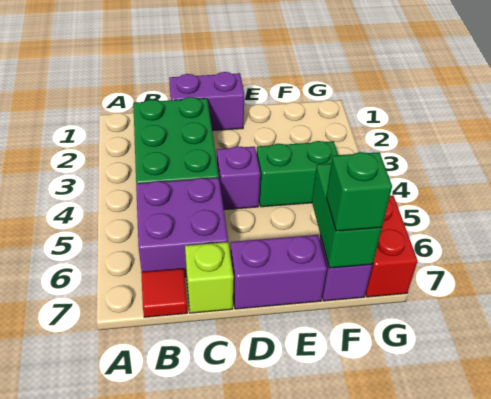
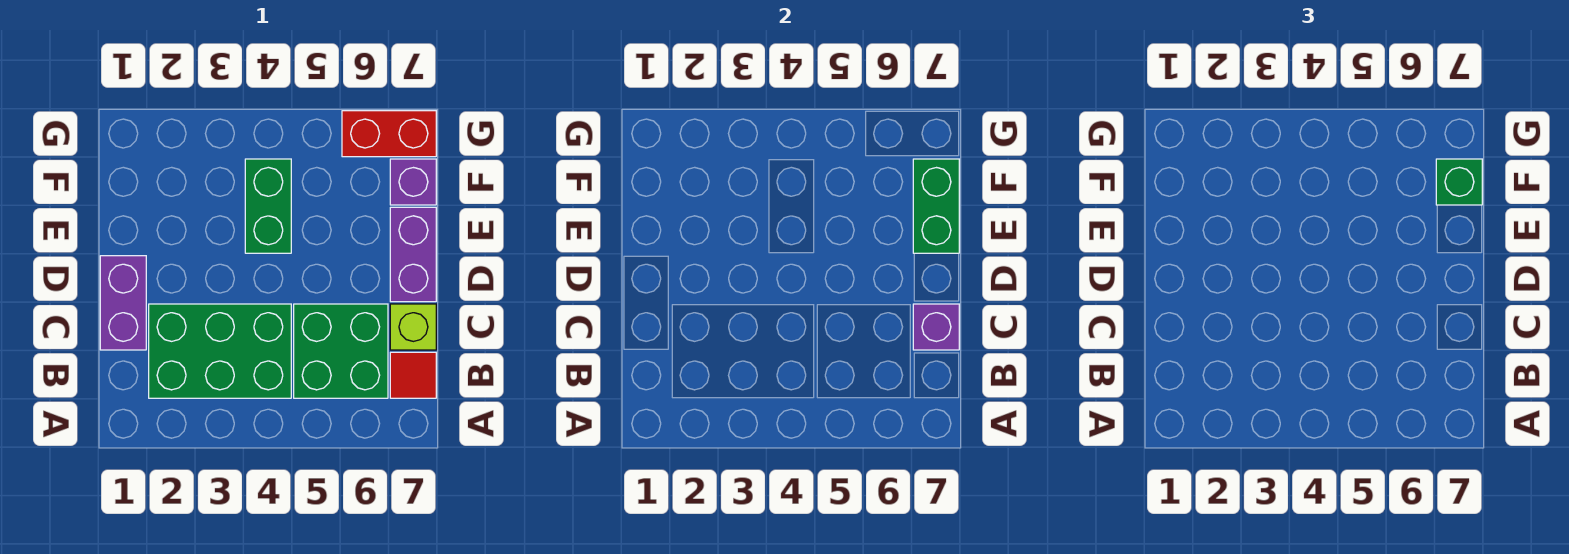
purple brick B5:C6 level 1 -> green brick B5:C6 level 1
purple brick D4 level 1 -> purple brick C7 level 2
green brick F6:F7 level 2 -> green brick E7:F7 level 2

